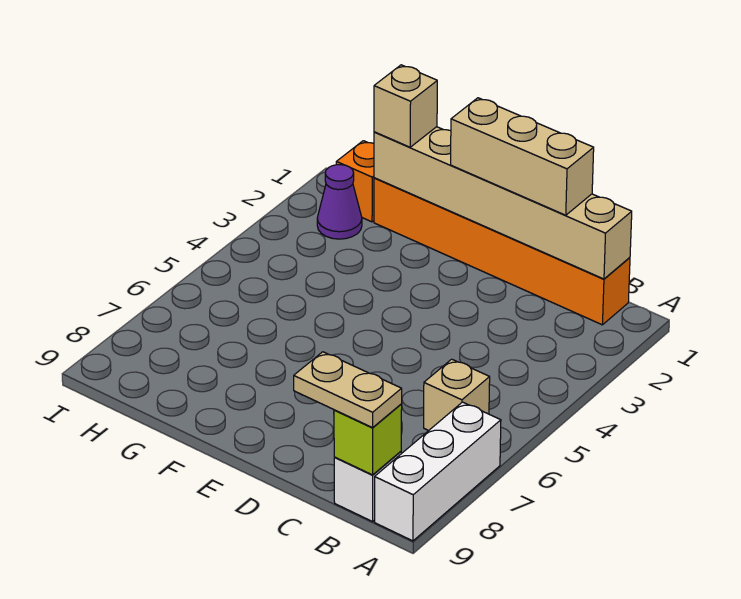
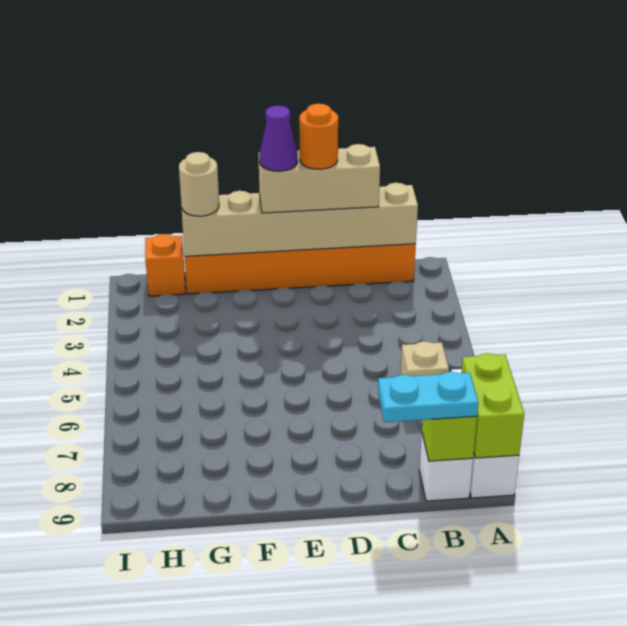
none -> lime brick A8:A9 level 2
tan plate B9:C9 level 3 -> cyan plate B9:C9 level 3
none -> orange round brick D1 level 4
tan brick G1 level 3 -> tan round brick G1 level 3
purple cone H2 level 1 -> purple cone E1 level 4

